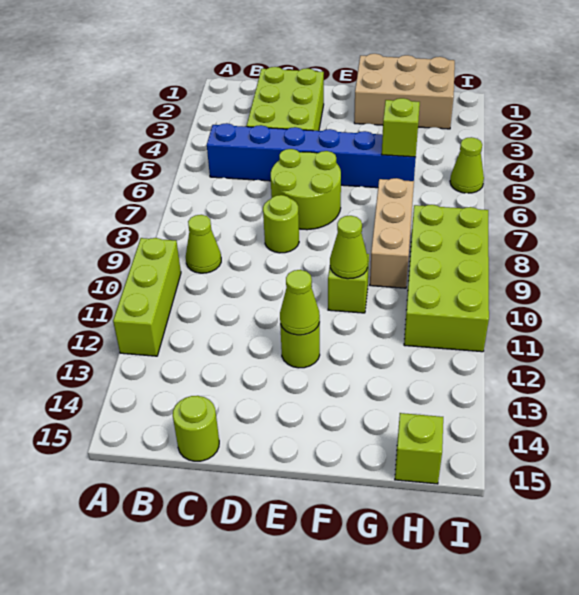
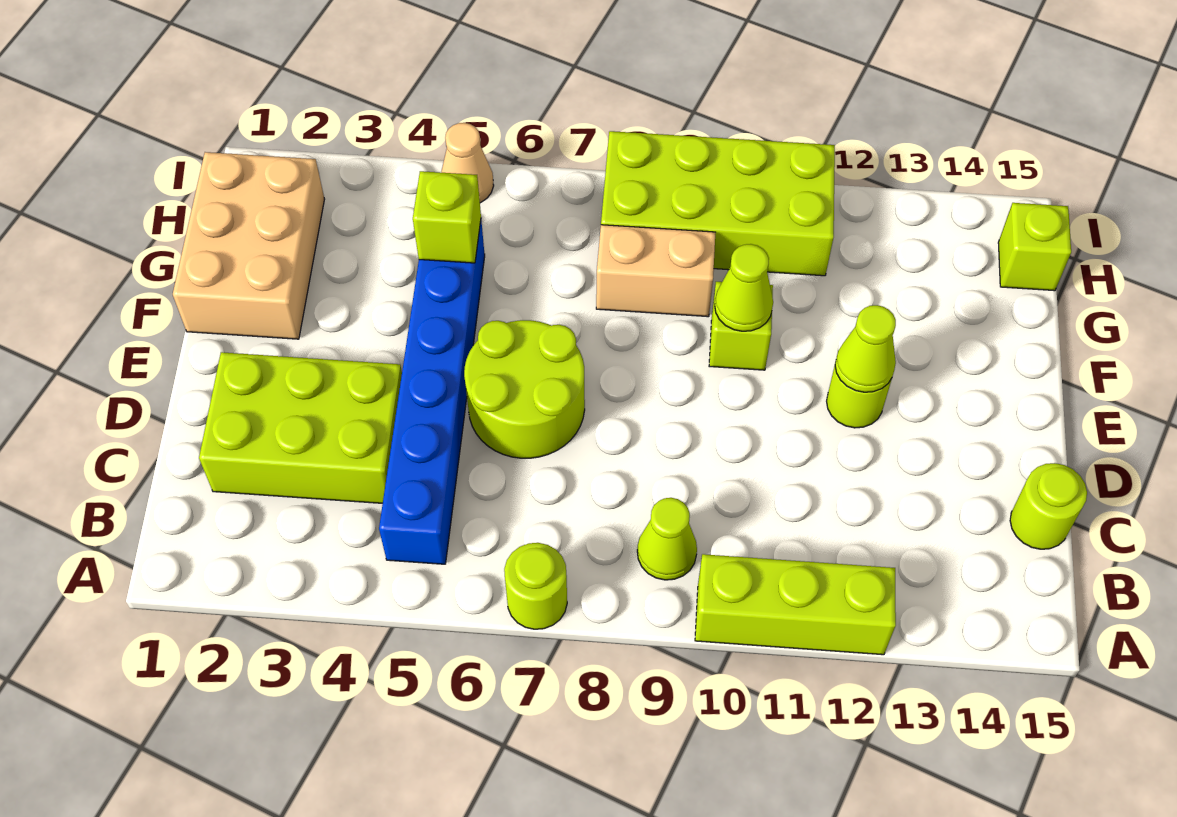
lime round brick D8 level 1 -> lime round brick A7 level 1
tan brick G7:G9 level 1 -> tan brick G8:G9 level 1
lime cone I5 level 1 -> tan cone I5 level 1

